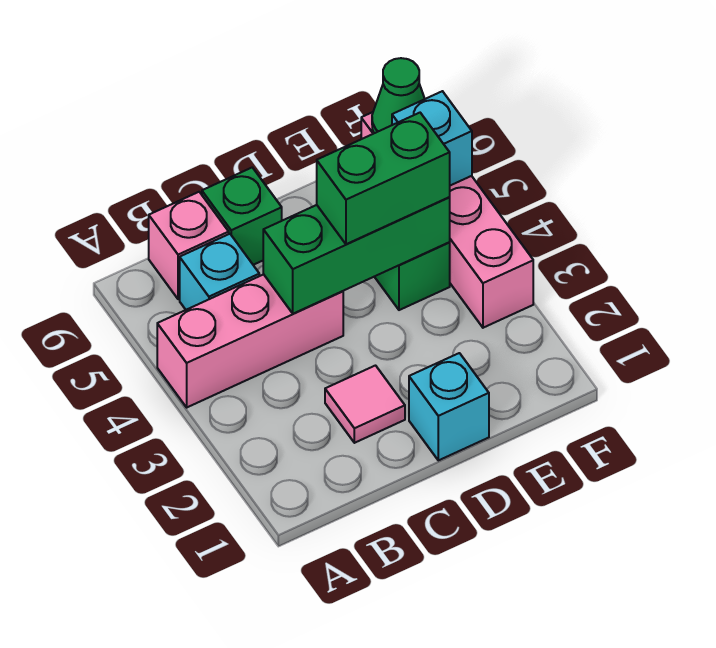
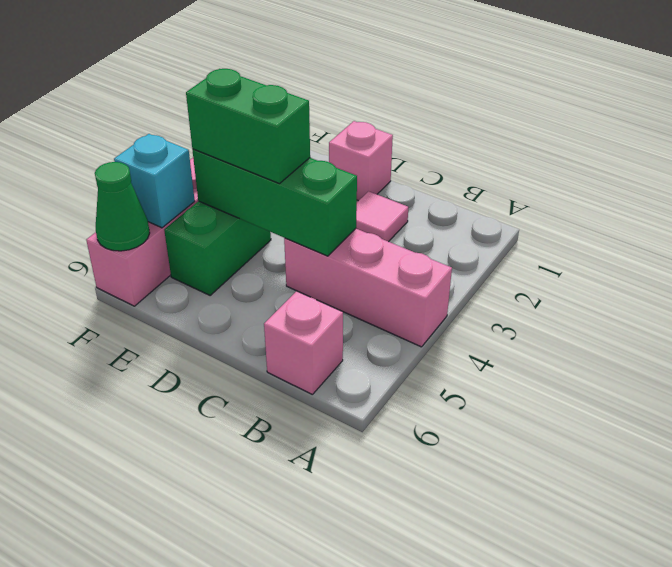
cyan brick B5 level 1 -> none
green brick C6 level 1 -> none
cyan brick D1 level 1 -> pink brick D1 level 1

